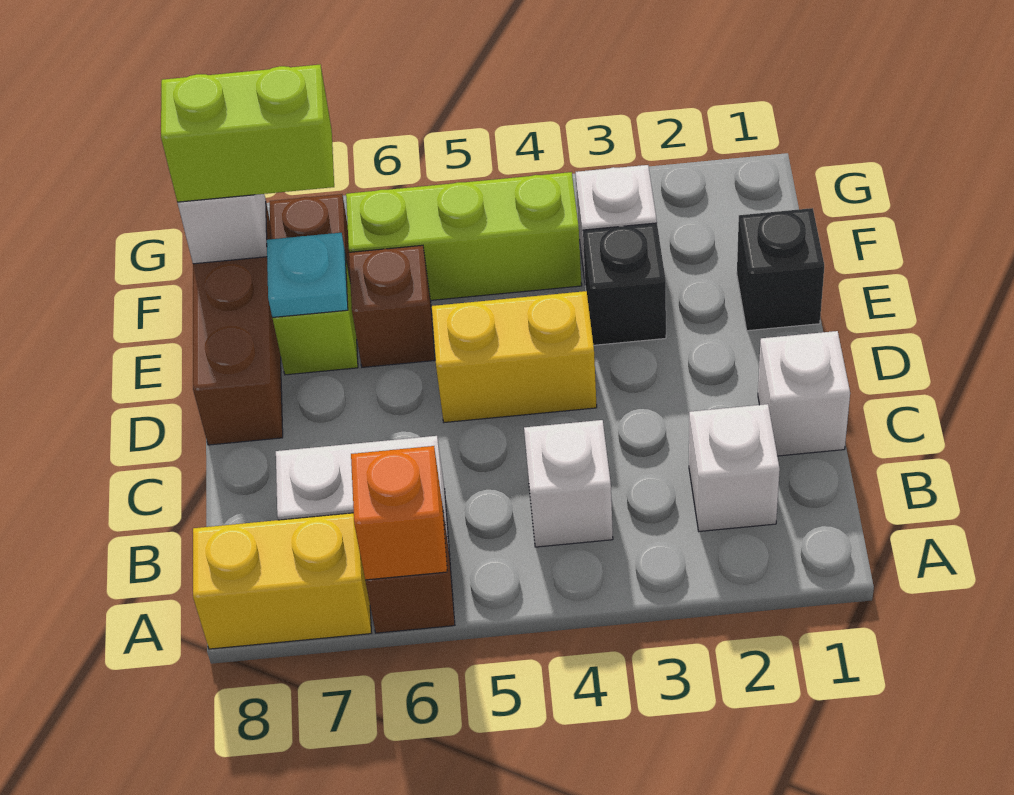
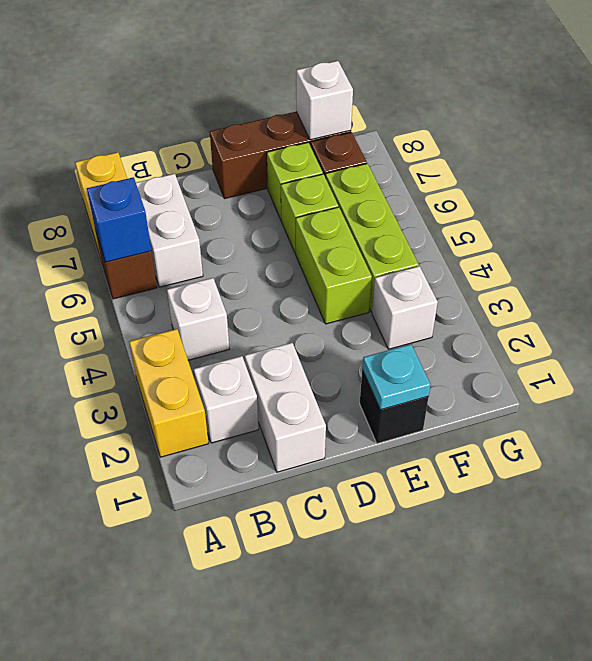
orange brick A6 level 2 -> blue brick A6 level 2
white brick C1 level 1 -> white brick C1:C2 level 1
yellow brick D4:D5 level 1 -> yellow brick A2:A3 level 1
black brick E3 level 1 -> none
brown brick E6 level 1 -> lime brick E6 level 1
cyan plate E7 level 2 -> cyan plate E1 level 2
lime brick F7:F8 level 3 -> lime brick E4:E5 level 1

